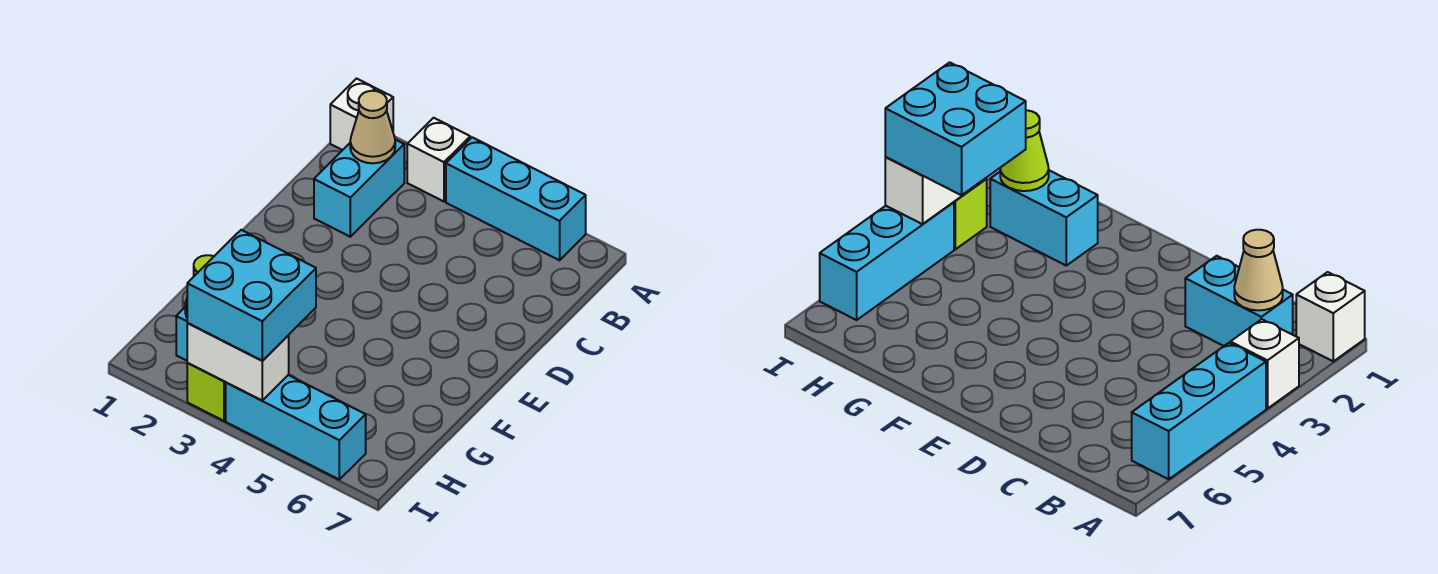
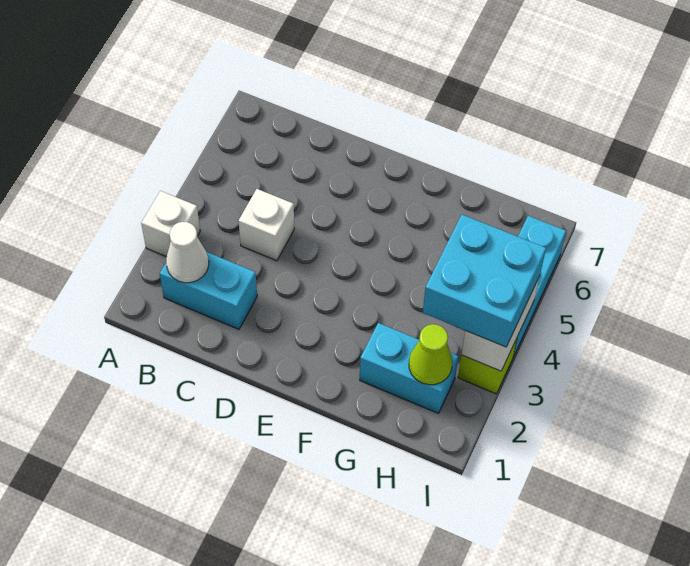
white brick A1 level 1 -> white brick C4 level 1
cyan brick A4:A6 level 1 -> none
tan cone B2 level 2 -> white cone B2 level 2

